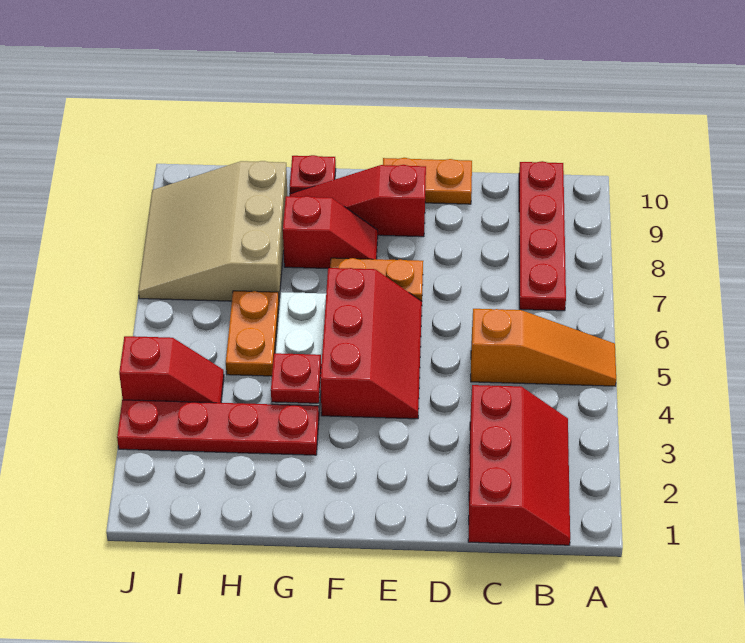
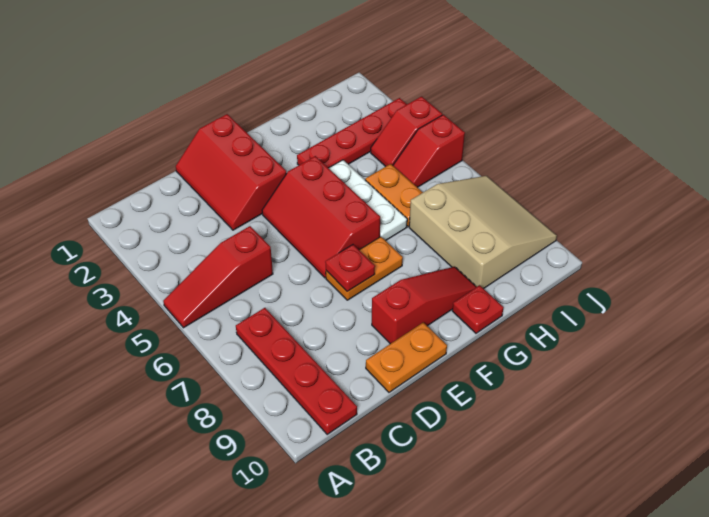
orange slope A5:C5 level 1 top C -> red slope A5:C5 level 1 top C
red slope B1:C3 level 1 top C -> red slope D1:E3 level 1 top E
red slope F8:G8 level 1 top G -> red slope I5:J5 level 1 top J
red plate G4 level 2 -> red plate E7 level 2

